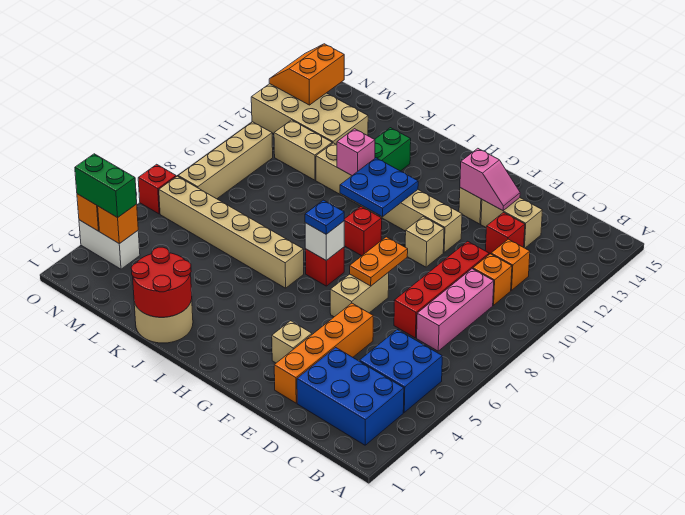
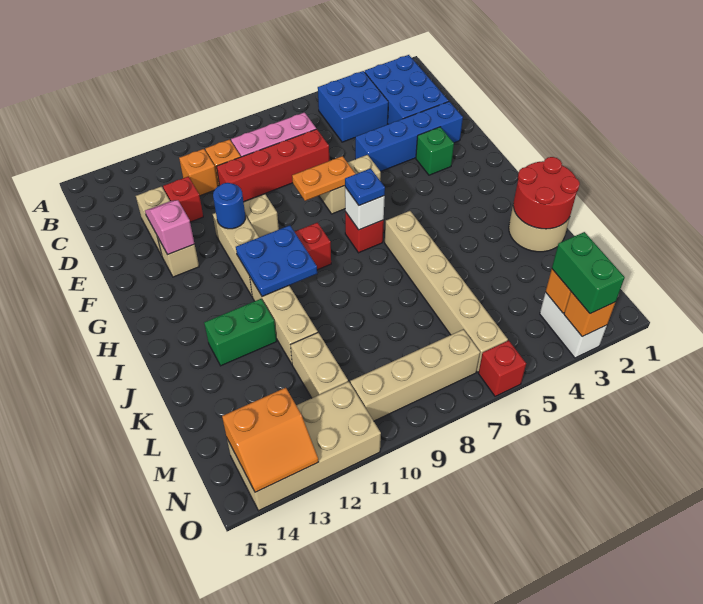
orange brick E2:E5 level 1 -> blue brick E2:E5 level 1
tan brick F3 level 1 -> green brick F3 level 1
none -> blue round brick F11 level 2
pink brick J11 level 2 -> none
tan brick L12:O13 level 1 -> tan brick N11:O14 level 1

